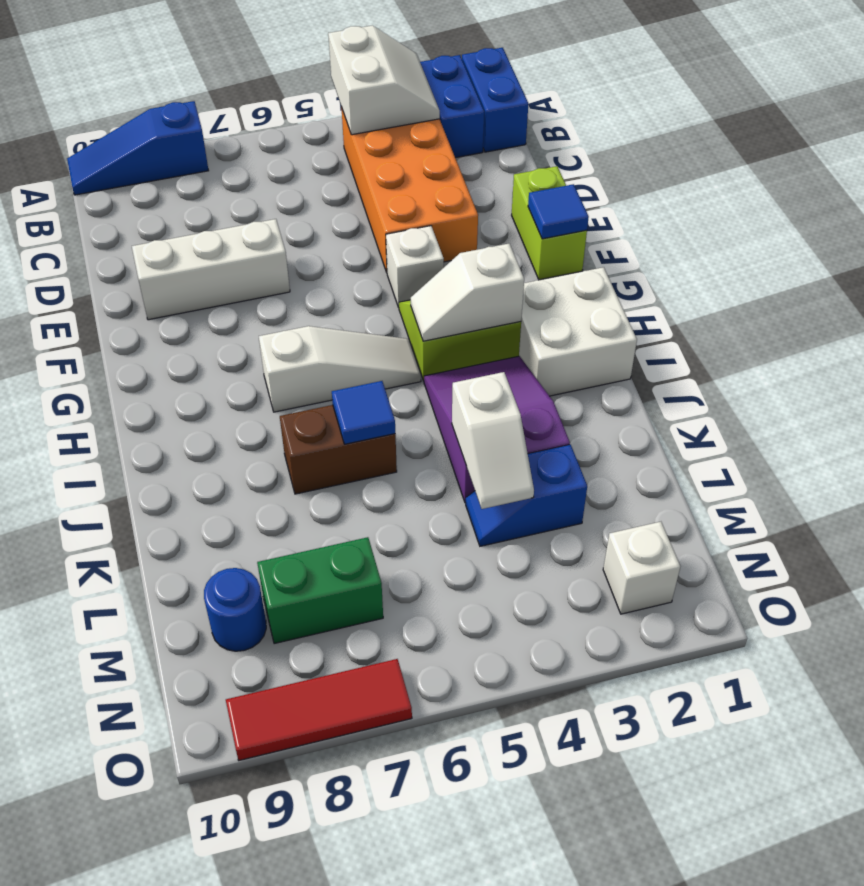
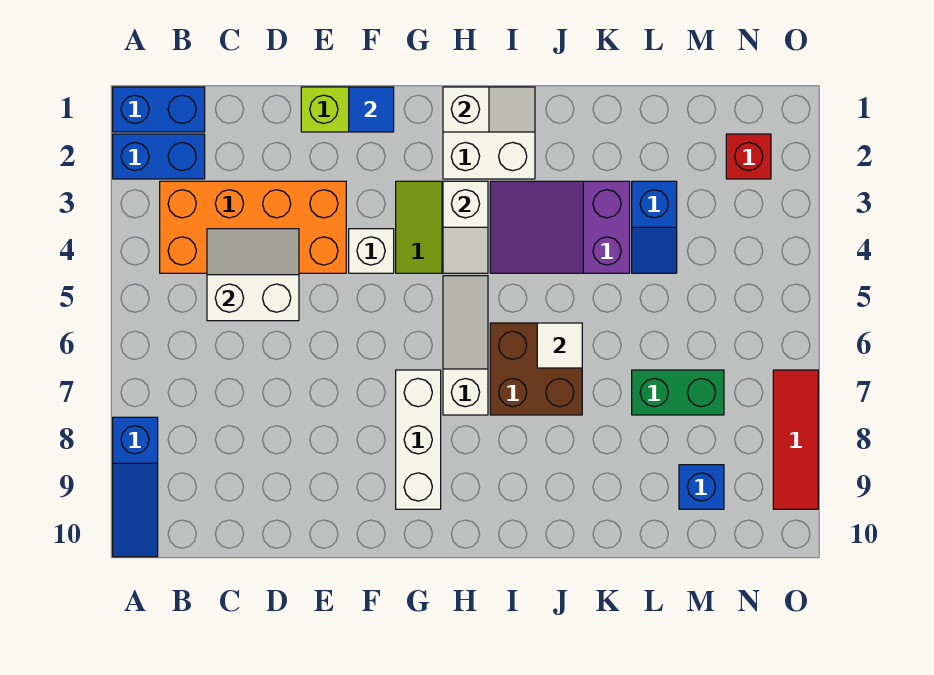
white slope A3:B4 level 2 top 4 -> white slope C4:D5 level 2 top 5
white brick E7:E9 level 1 -> white brick G7:G9 level 1
brown brick J6:J7 level 1 -> brown brick I6:J7 level 1
blue tile J6 level 2 -> white tile J6 level 2
white slope K4:L4 level 2 top K -> white slope H1:I1 level 2 top H
green brick M7:M8 level 1 -> green brick L7:M7 level 1
blue round brick M9 level 1 -> blue brick M9 level 1
white brick N2 level 1 -> red brick N2 level 1

